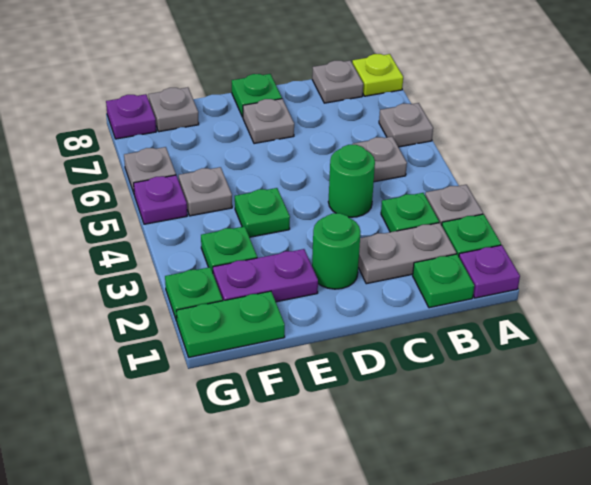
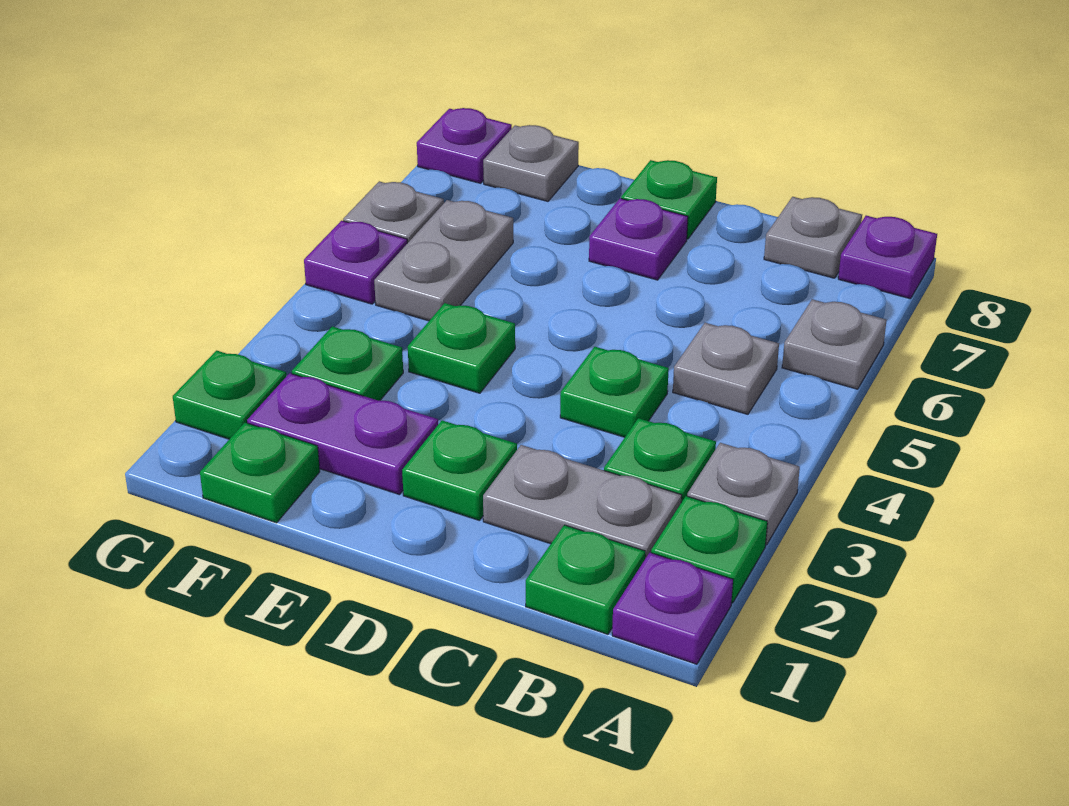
lime plate A8 level 1 -> purple plate A8 level 1
green round brick C4 level 1 -> green plate C4 level 1
green round brick D2 level 1 -> green plate D2 level 1
grey plate D7 level 1 -> purple plate D7 level 1
green plate F1:G1 level 1 -> green plate F1 level 1
grey plate F5 level 1 -> grey plate F5:F6 level 1

